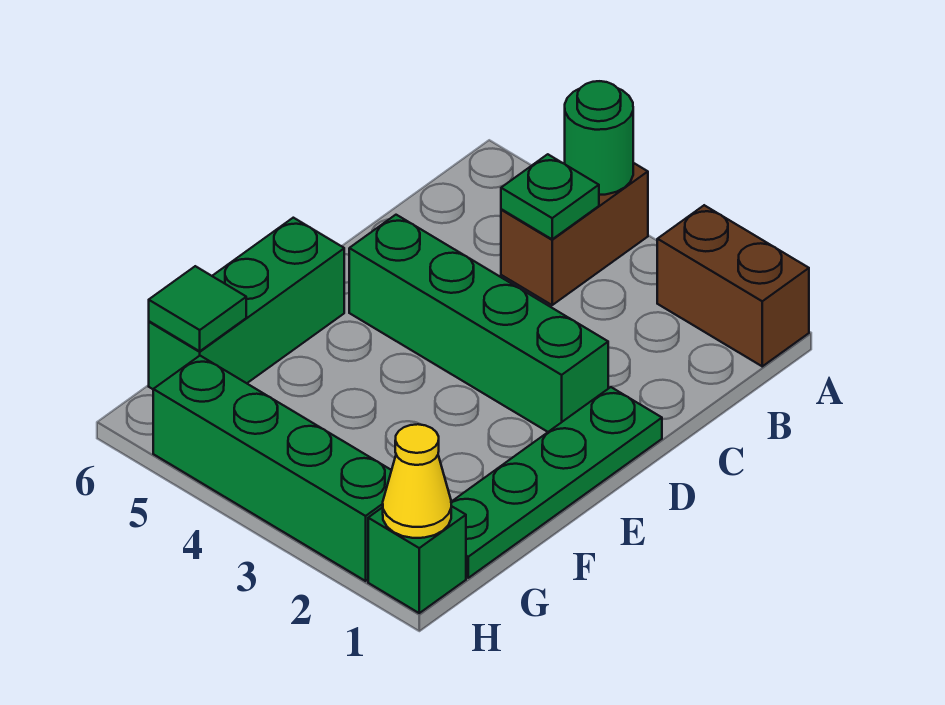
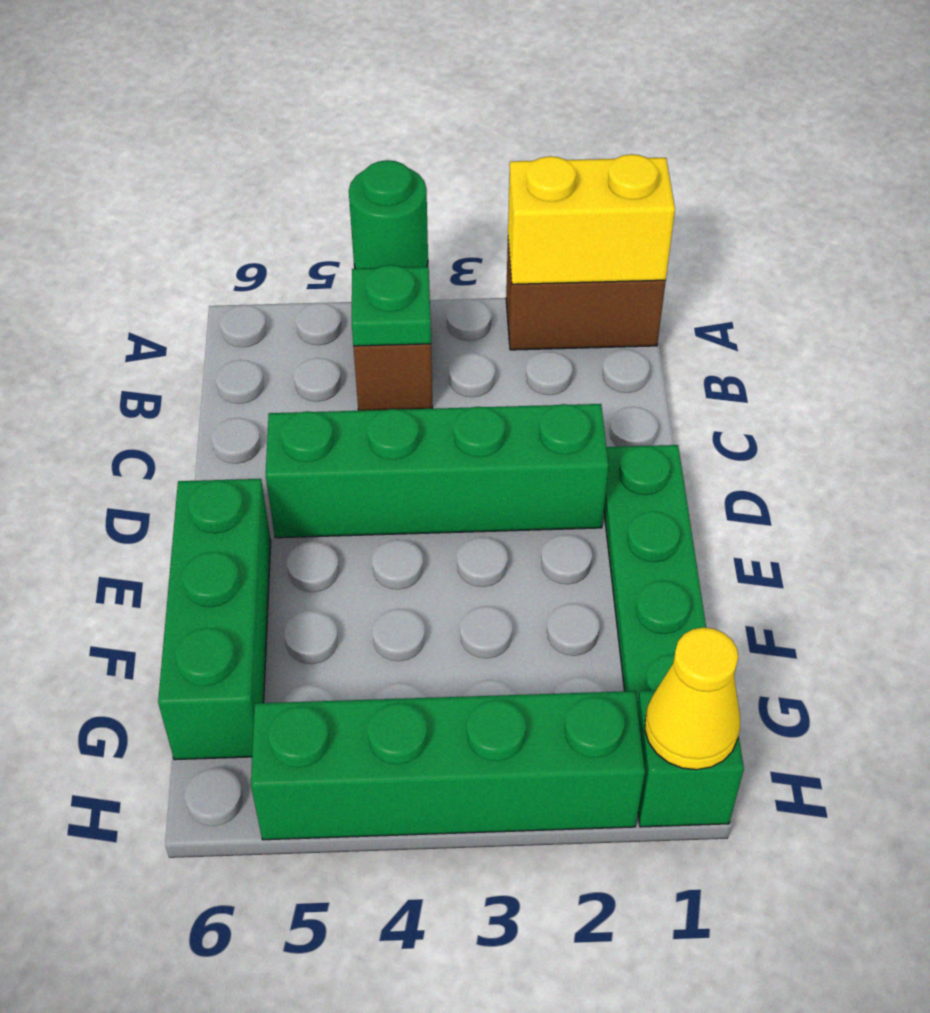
none -> yellow brick A1:A2 level 2
green tile G6 level 2 -> none

